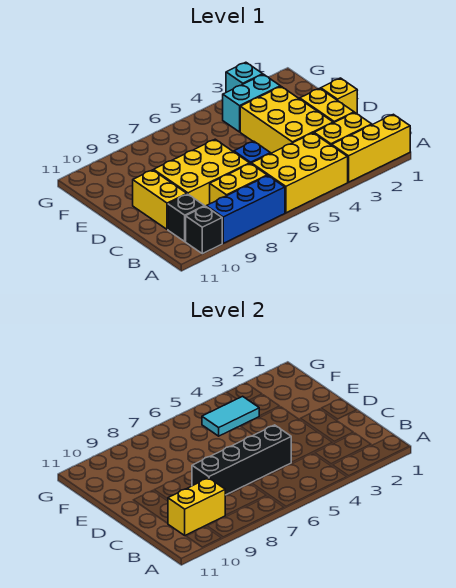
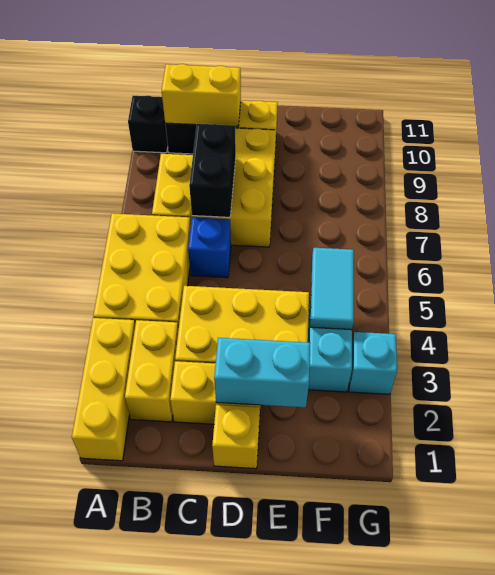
blue brick A7:A9 level 1 -> none
yellow brick B9:B10 level 2 -> yellow brick B10:C10 level 2
black brick C5:C8 level 2 -> black brick C7:C8 level 2
none -> cyan brick D2:E2 level 2

